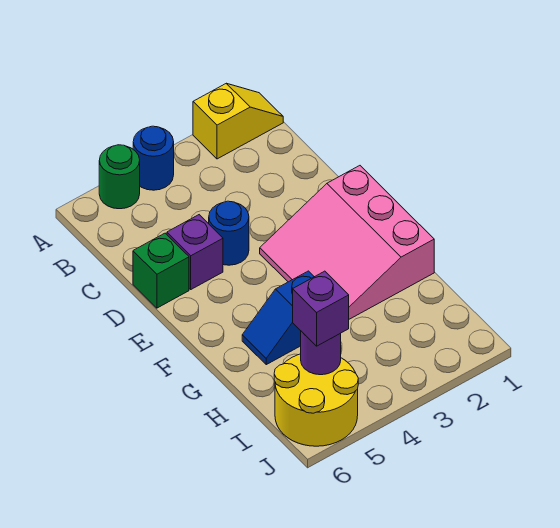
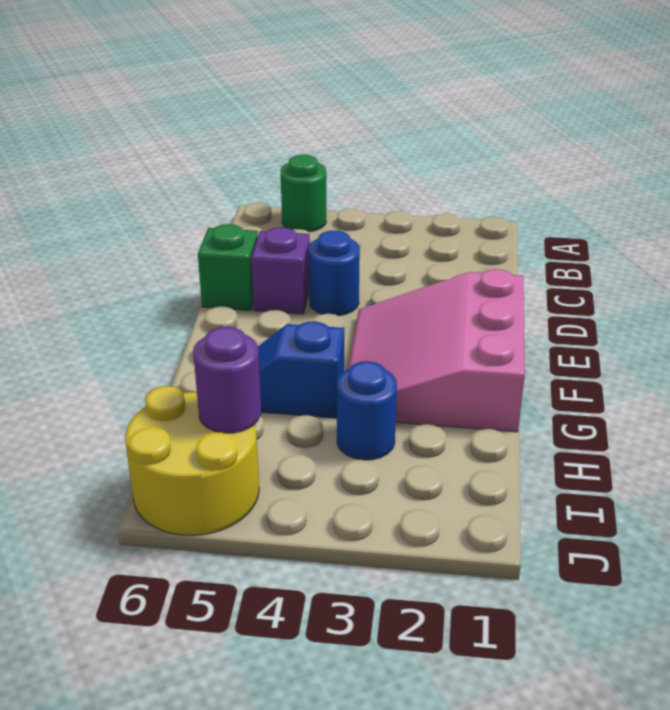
yellow slope A1:A2 level 1 top 2 -> none
blue round brick A4 level 1 -> blue round brick H3 level 1
purple brick I5 level 3 -> none

